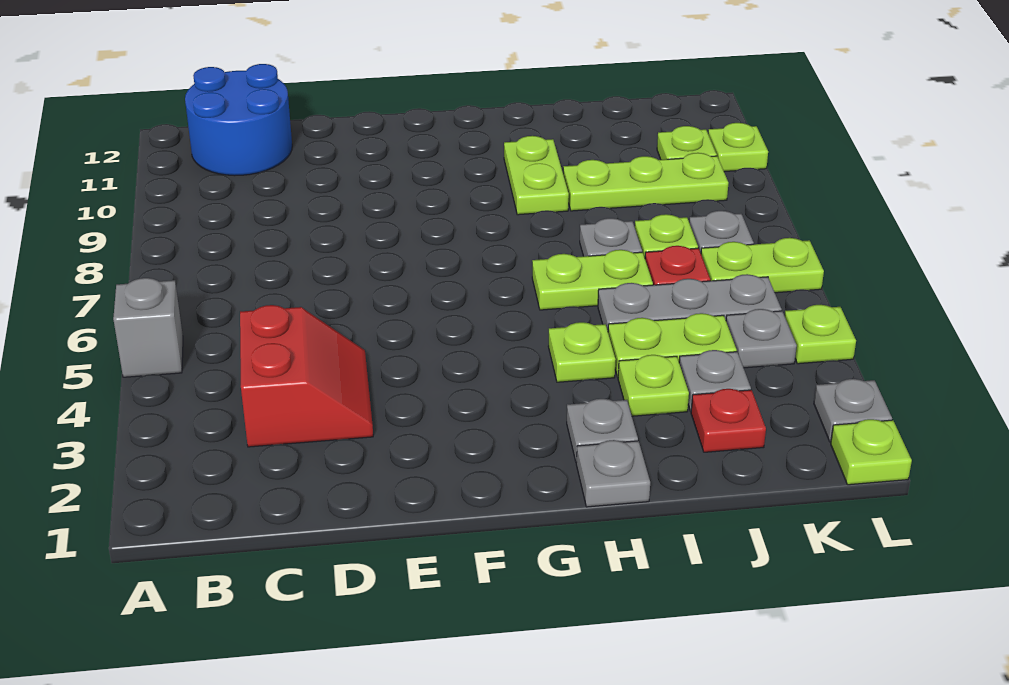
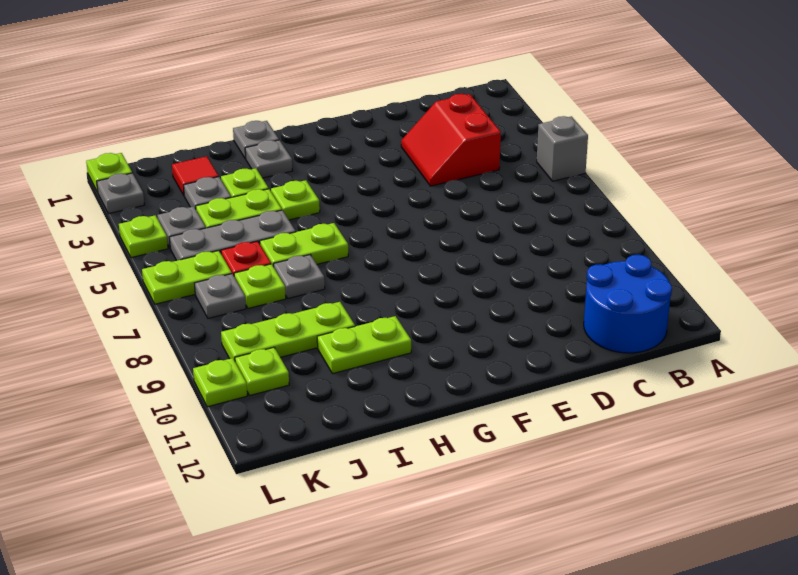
lime plate H9:H10 level 1 -> lime plate H10:I10 level 1
red plate J2 level 1 -> red tile J2 level 1

